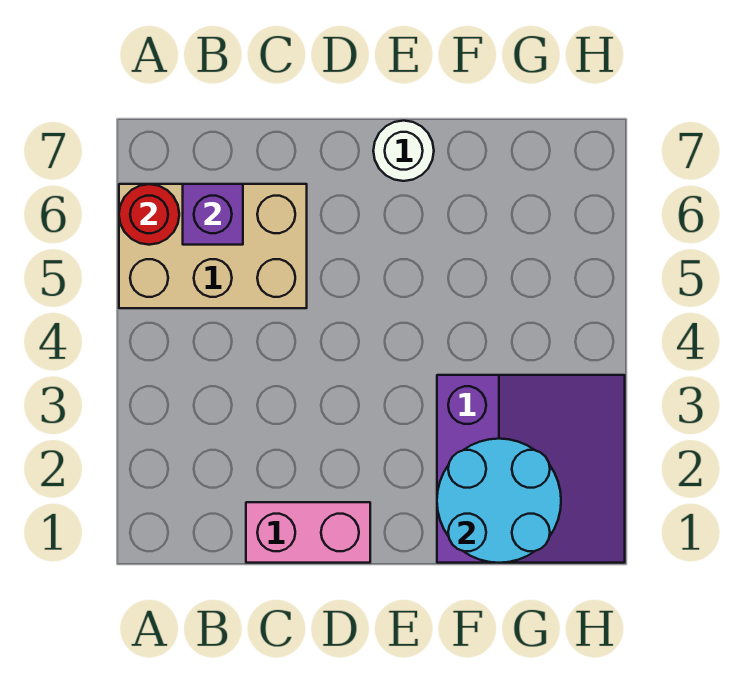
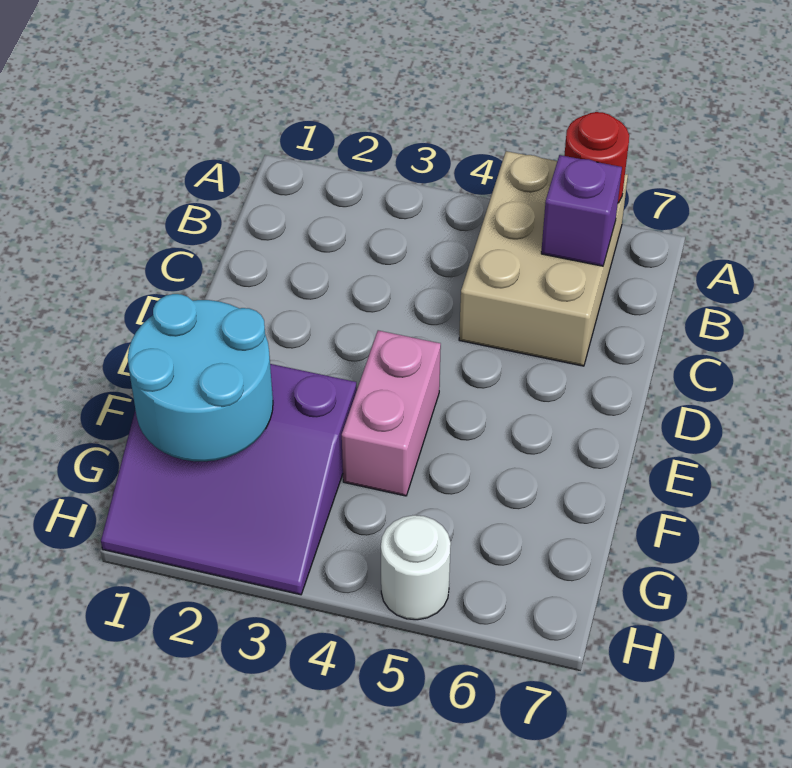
pink brick C1:D1 level 1 -> pink brick E4:F4 level 1
white round brick E7 level 1 -> white round brick H5 level 1

